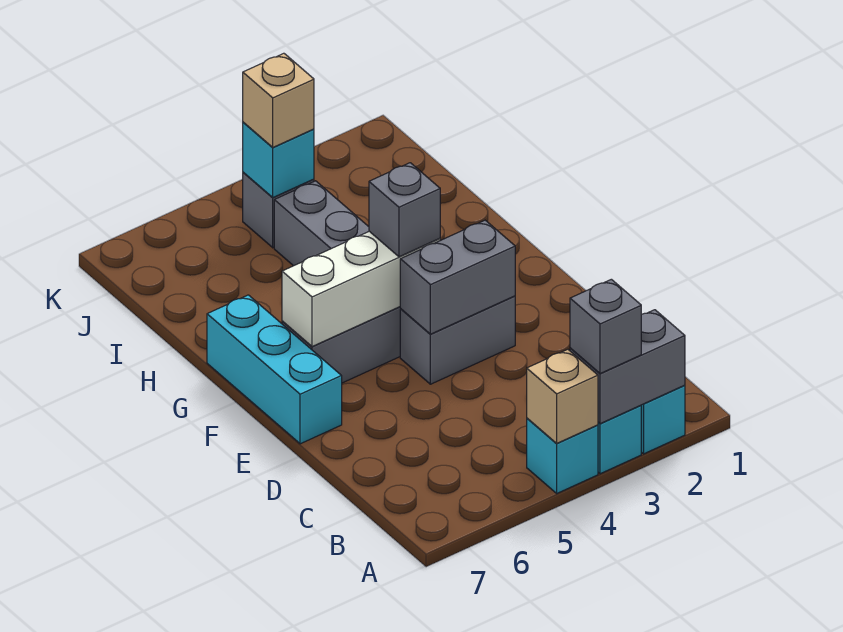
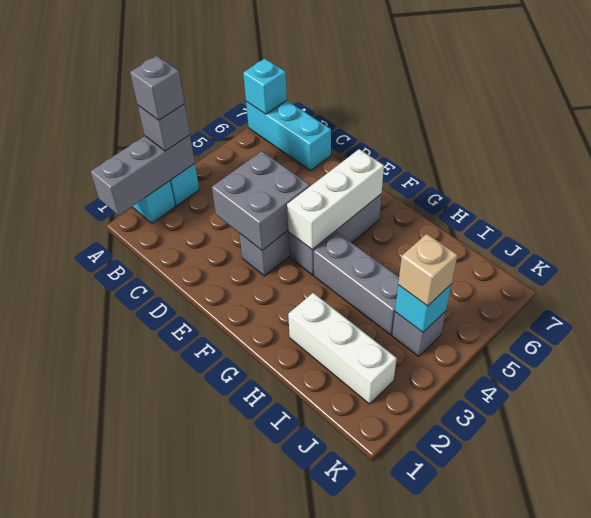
grey brick A2:A3 level 2 -> grey brick A1:A3 level 2
cyan brick A4 level 1 -> cyan brick A7 level 2
tan brick A4 level 2 -> none
grey brick E3:E4 level 2 -> grey brick D3:E4 level 2
cyan brick E7:G7 level 1 -> cyan brick A7:C7 level 1
grey brick F4 level 3 -> grey brick A3 level 4
none -> white brick H2:J2 level 1

